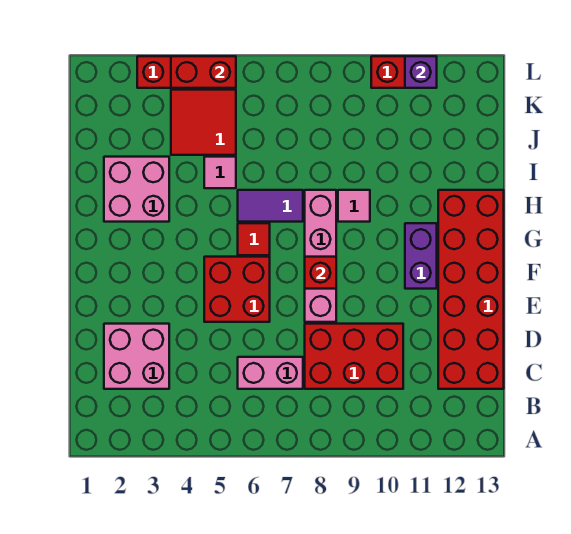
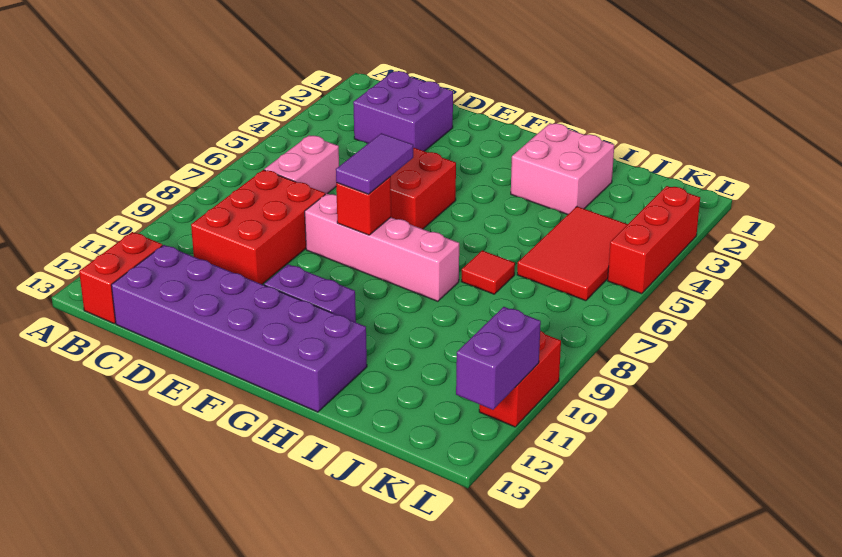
pink brick C2:D3 level 1 -> purple brick C2:D3 level 1
red brick C12:H13 level 1 -> purple brick C12:H13 level 1
red tile G6 level 1 -> red tile I7 level 1
purple tile H6:H7 level 1 -> purple tile F7:F8 level 3
pink tile H9 level 1 -> none
pink tile I5 level 1 -> none
red tile J4:K5 level 1 -> red tile J4:K6 level 1
red brick L4:L5 level 2 -> red brick B12:B13 level 1
purple brick L11 level 2 -> purple brick L11:L12 level 2

